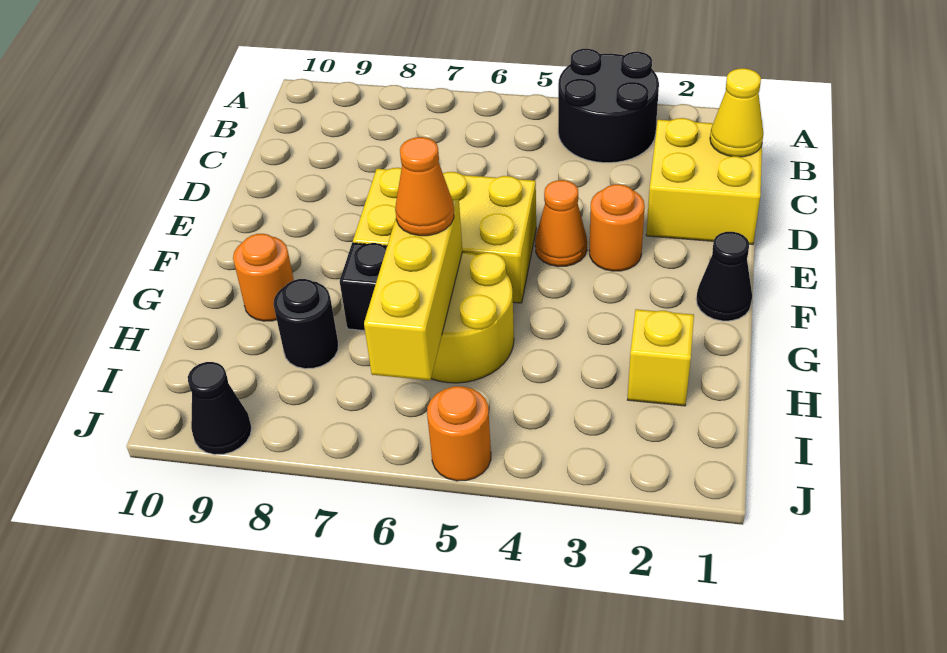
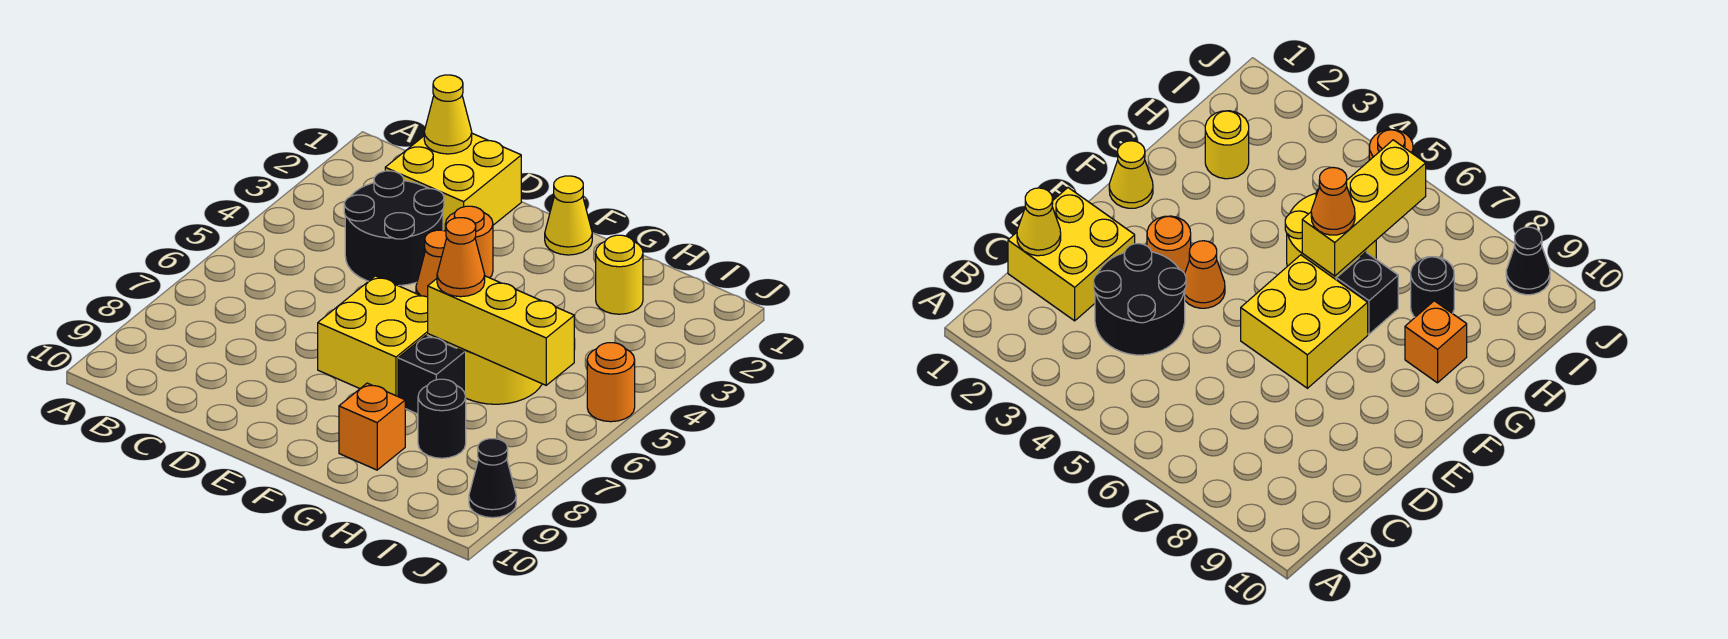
black round brick A3:B4 level 1 -> black round brick C3:D4 level 1
yellow brick E5:F7 level 1 -> yellow brick E6:F7 level 1
black cone F1 level 1 -> yellow cone F1 level 1
orange round brick G9 level 1 -> orange brick G9 level 1
yellow brick H2 level 1 -> yellow round brick H2 level 1

